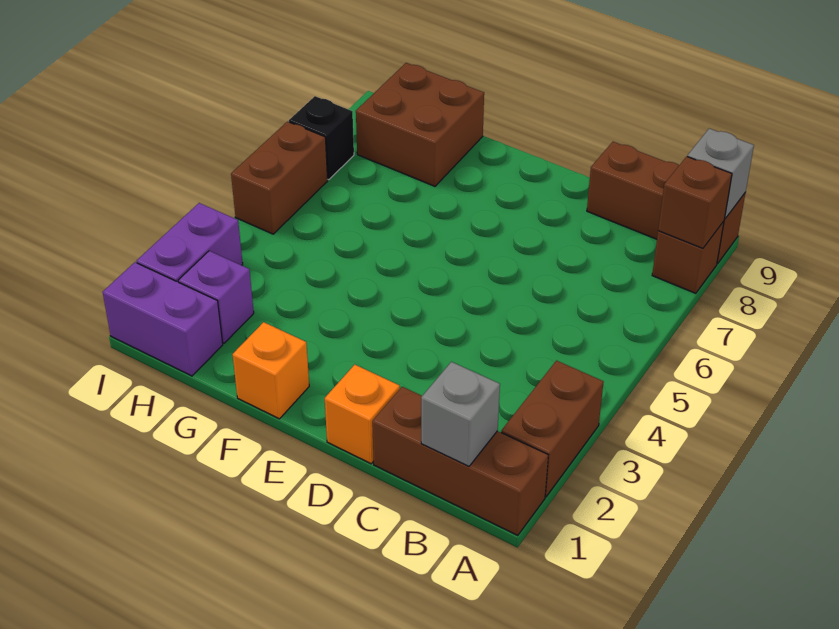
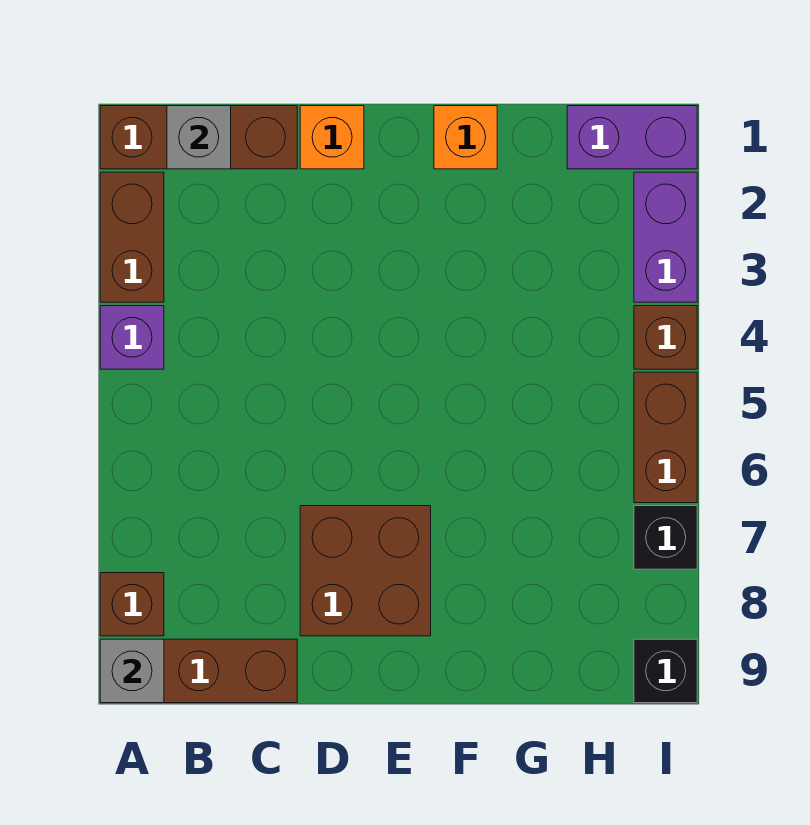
brown brick A8 level 2 -> brown brick I4 level 1
brown brick G8:H9 level 1 -> brown brick D7:E8 level 1
purple brick H2 level 1 -> purple brick A4 level 1
none -> black brick I9 level 1

